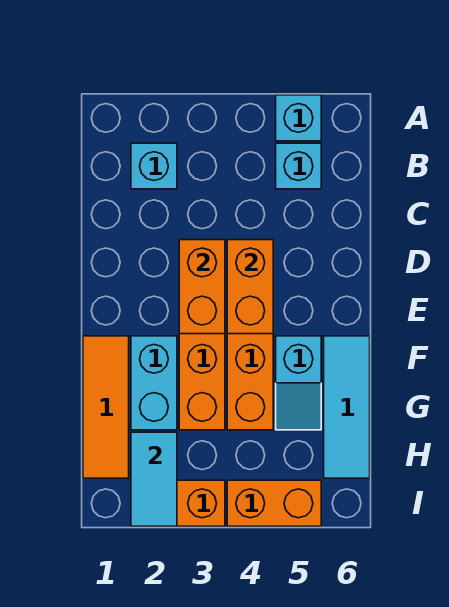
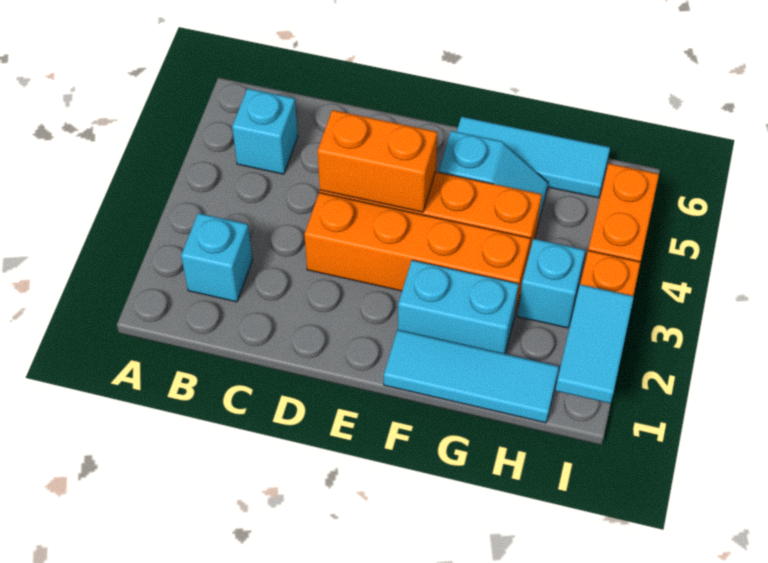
cyan brick A5 level 1 -> cyan brick H3 level 1
orange brick D3:E3 level 2 -> none
orange tile F1:H1 level 1 -> cyan tile F1:H1 level 1
cyan tile H2:I2 level 2 -> cyan tile I1:I2 level 2

